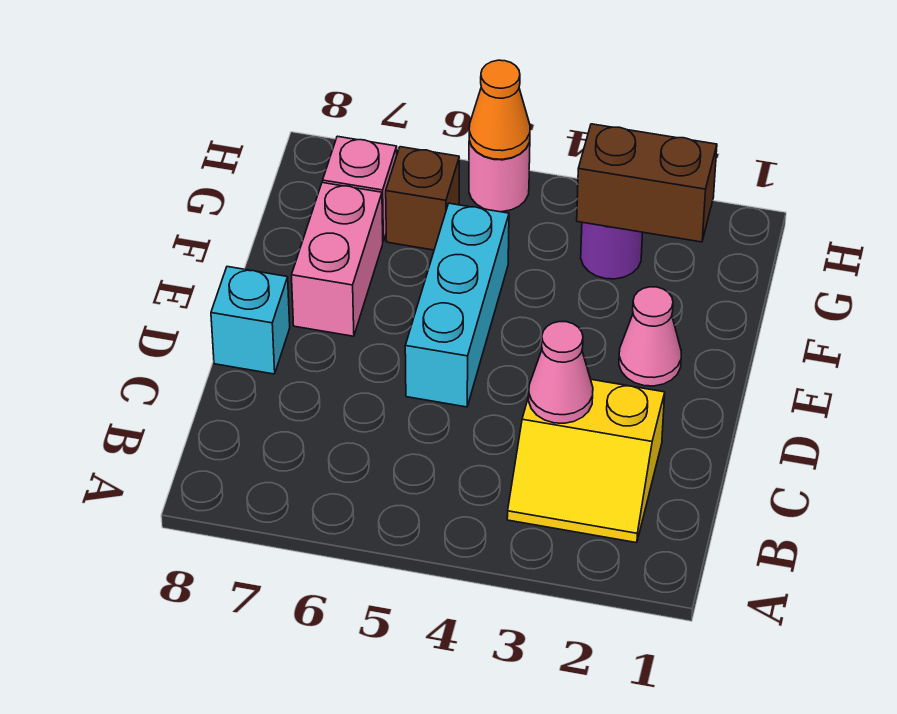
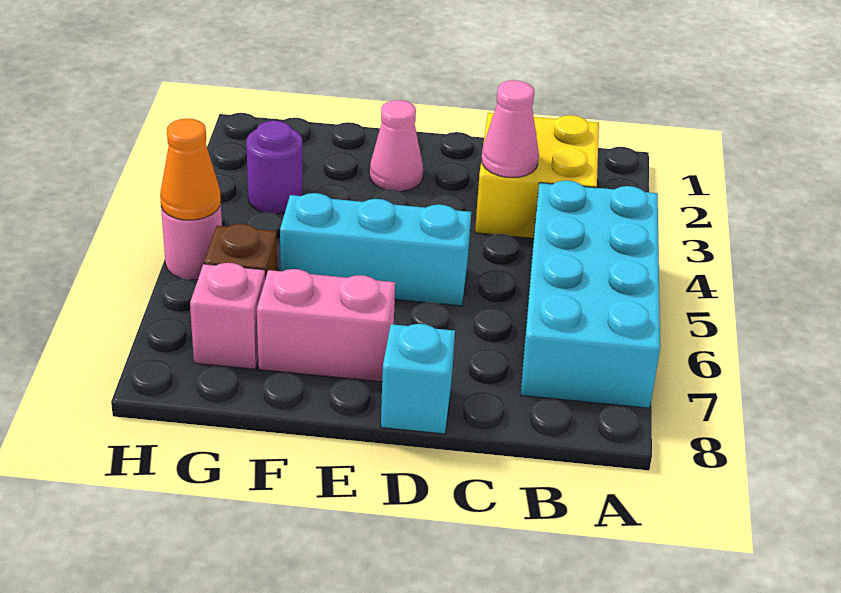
none -> cyan brick A4:B7 level 1
yellow slope B2:C3 level 1 top C -> yellow brick B2:C3 level 1
brown brick G2:G3 level 2 -> none

